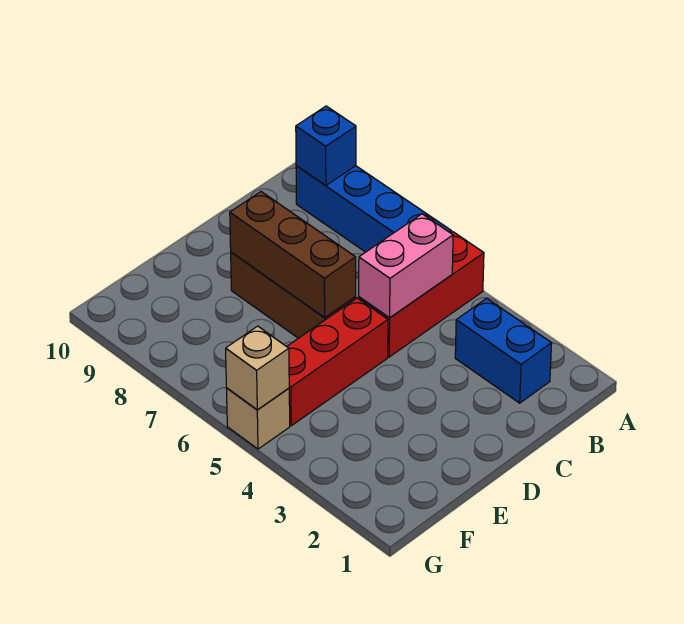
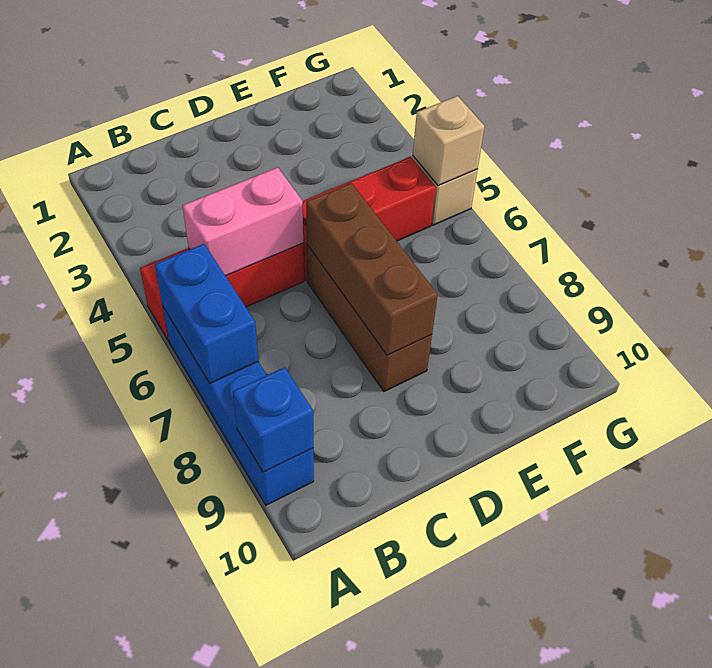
blue brick B2:B3 level 1 -> blue brick A6:A7 level 2

